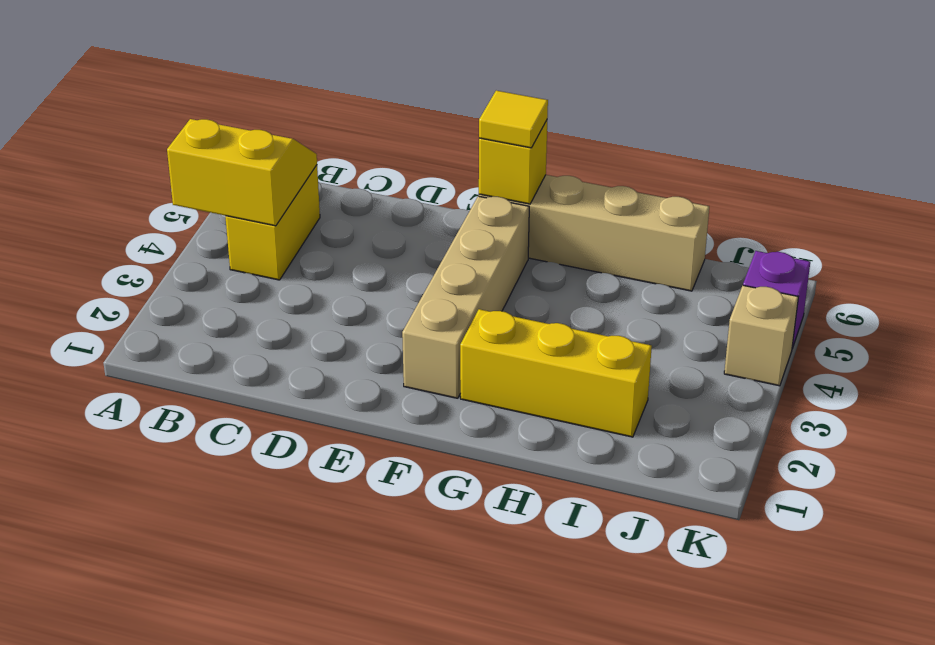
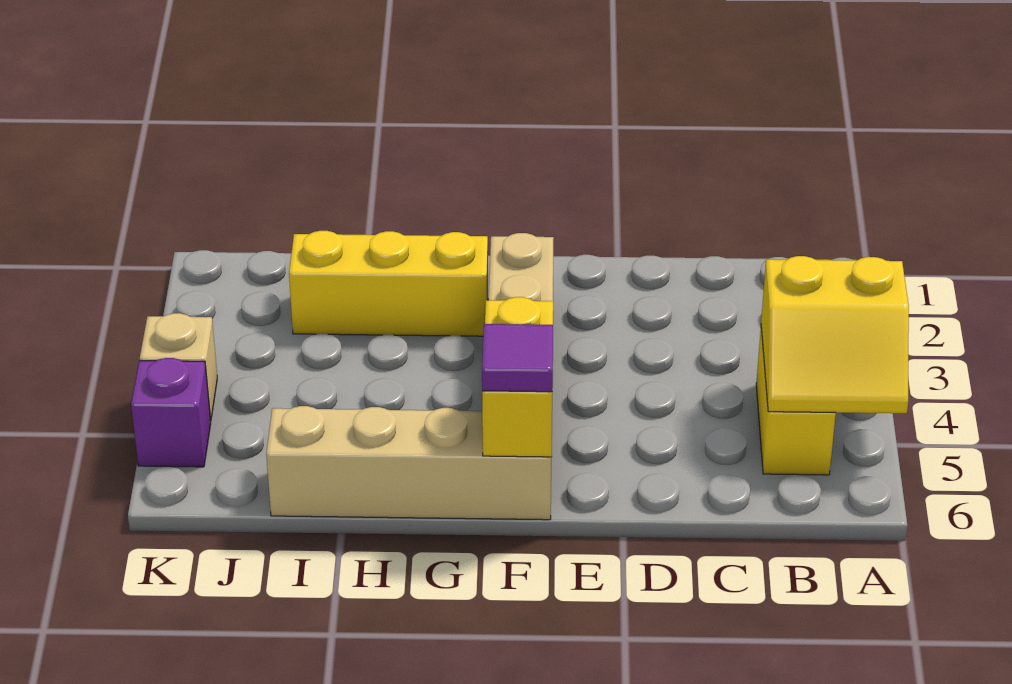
yellow brick F6 level 2 -> yellow brick F5:F6 level 2
yellow tile F6 level 3 -> purple tile F6 level 3

